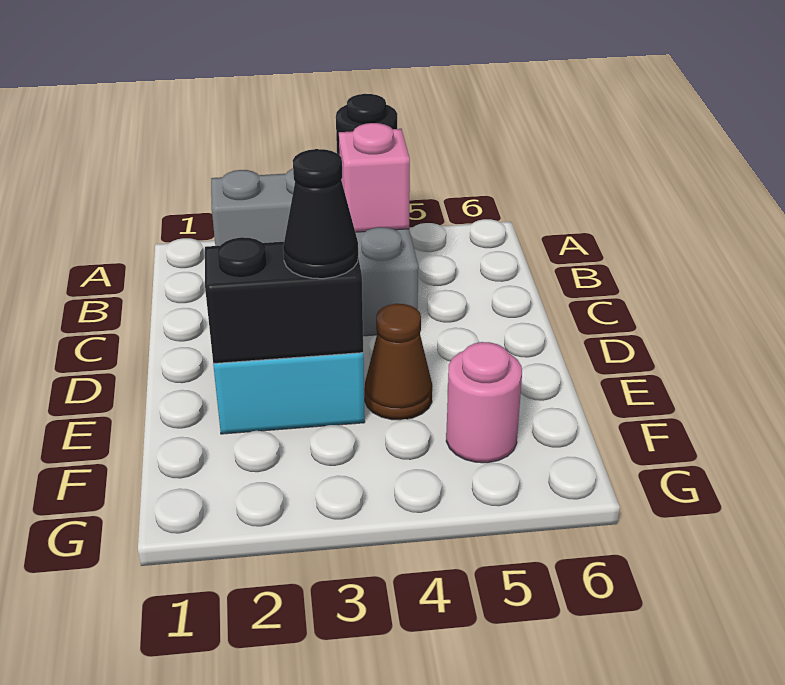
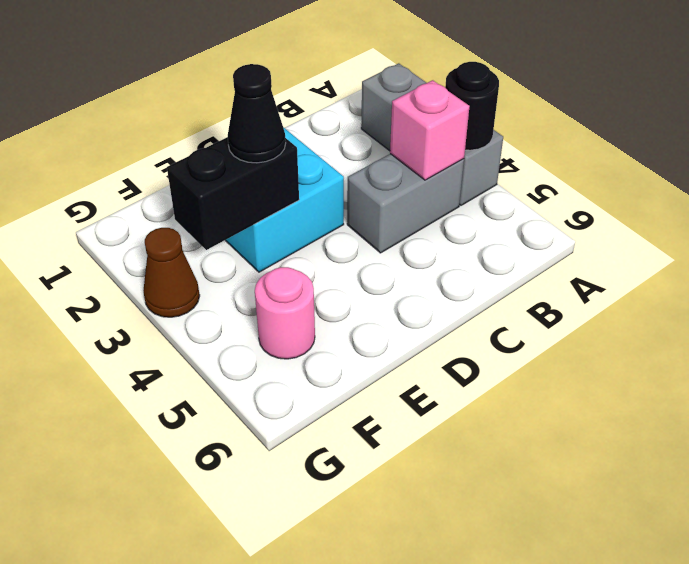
black brick E2:E3 level 2 -> black brick E3:F3 level 2
brown cone E4 level 1 -> brown cone G3 level 1

